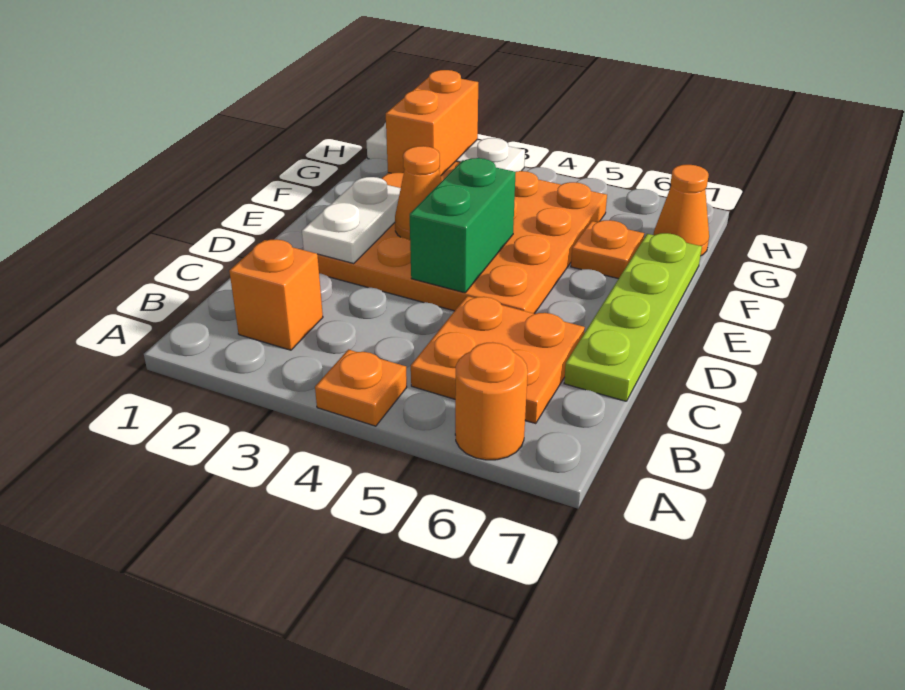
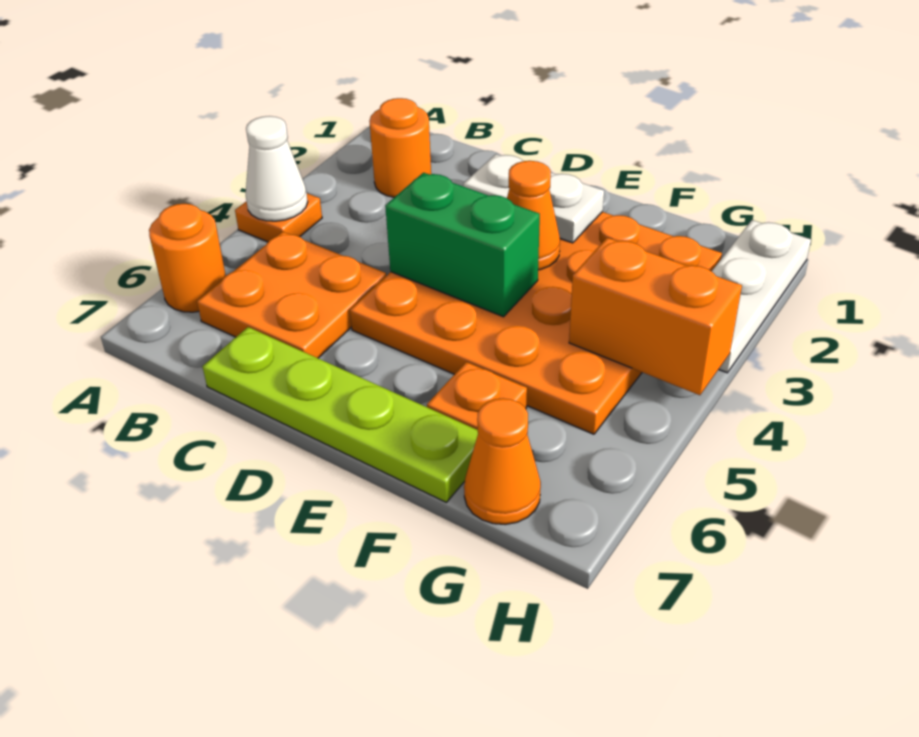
none -> white cone A4 level 2
orange brick B2 level 1 -> orange round brick B2 level 1
orange brick G2:H2 level 2 -> orange brick G4:H4 level 2

